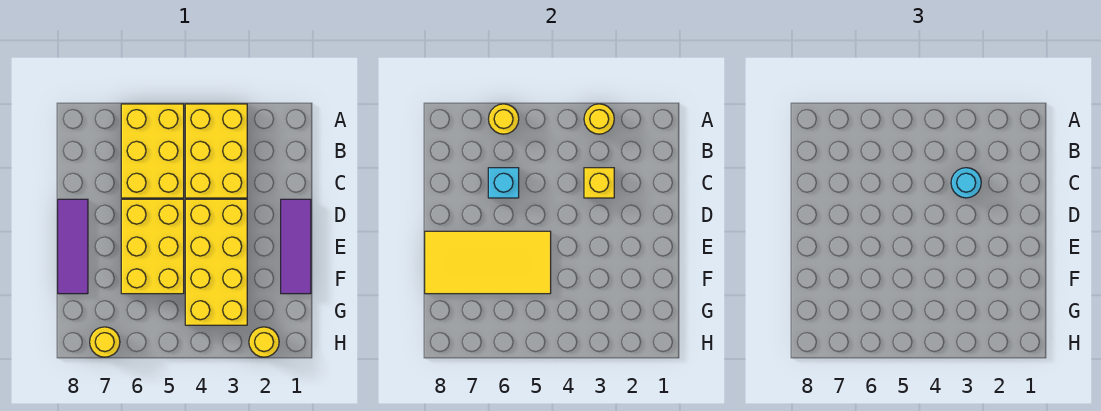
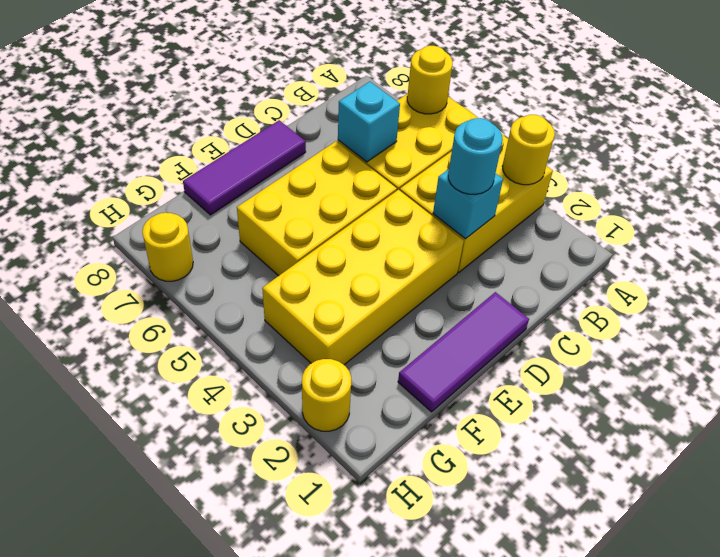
yellow brick C3 level 2 -> cyan brick C3 level 2
yellow tile E5:F8 level 2 -> none

